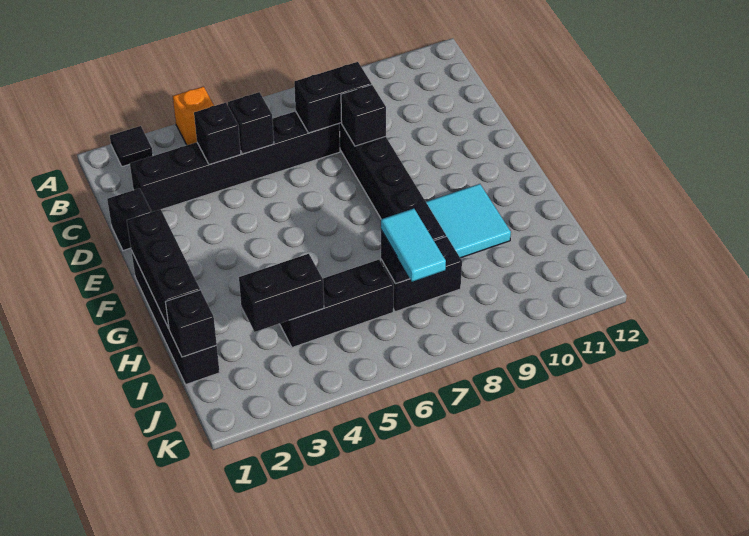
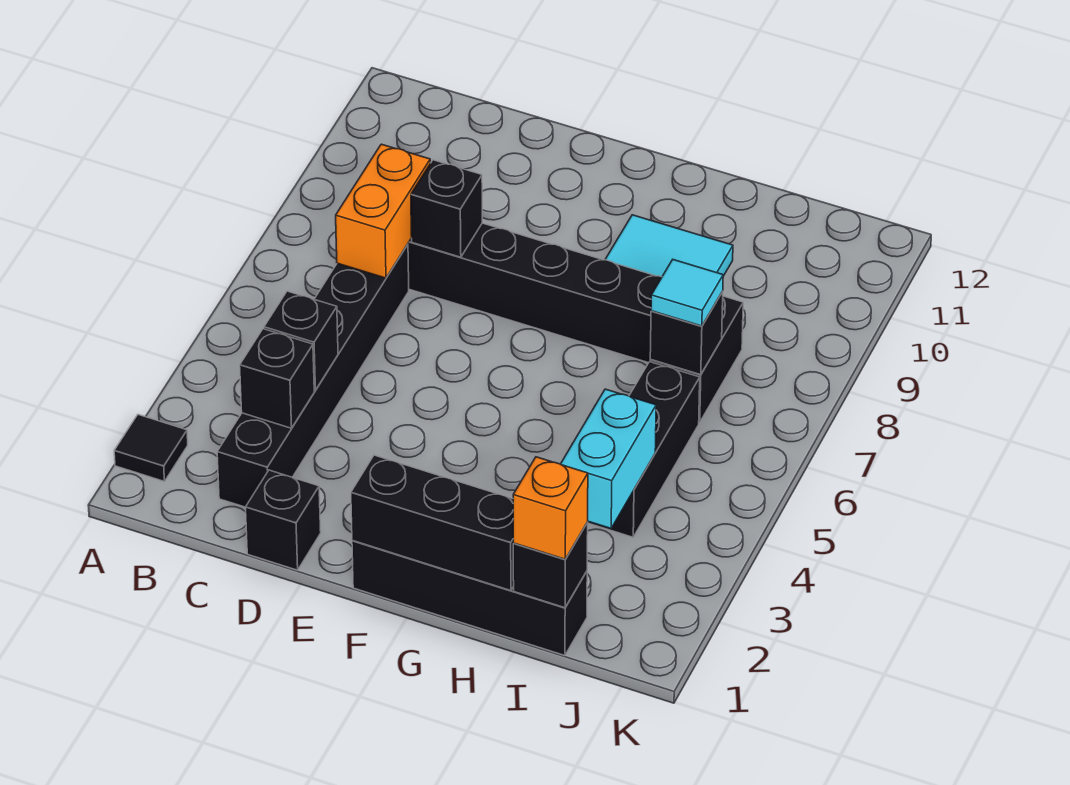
orange brick A4 level 1 -> orange brick I1 level 3
black brick C5 level 2 -> black brick C3 level 2
black brick C7:C8 level 2 -> orange brick C7:C8 level 2
black brick I3:I4 level 2 -> cyan brick I3:I4 level 2
cyan tile I7:J7 level 3 -> cyan tile I7 level 3

